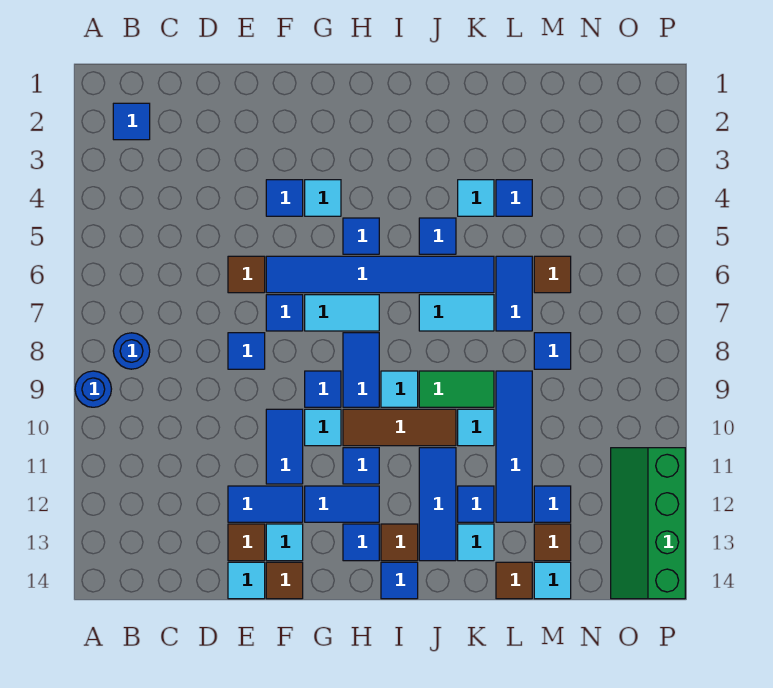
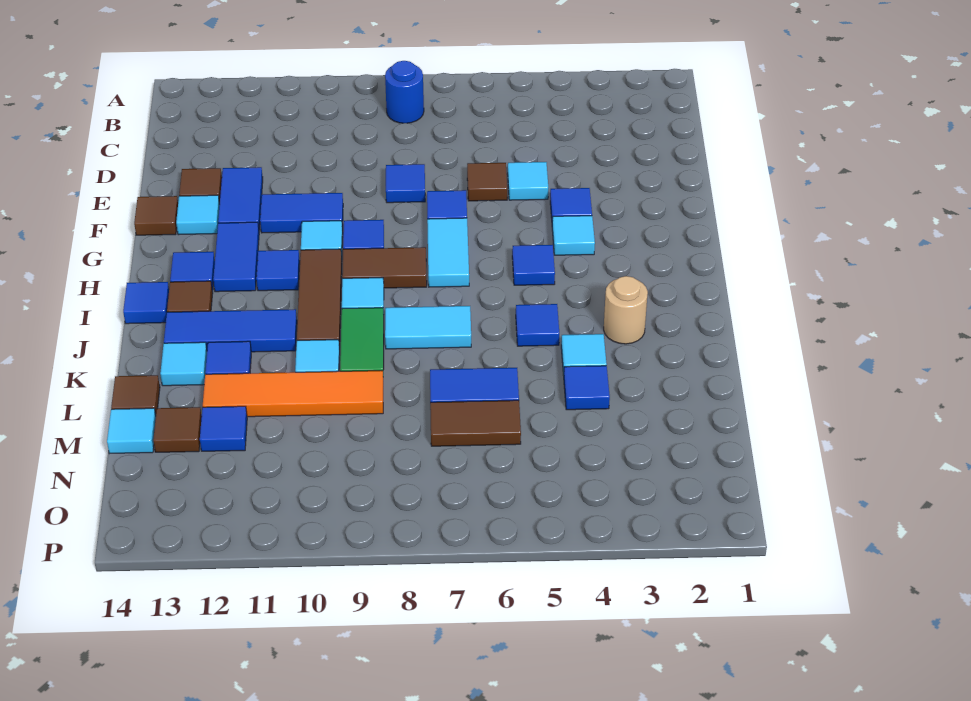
blue round brick A9 level 1 -> none
blue tile B2 level 1 -> none
cyan tile E14 level 1 -> cyan tile E5 level 1
blue tile F6:K6 level 1 -> none
blue tile H8:H9 level 1 -> brown tile H8:H9 level 1
none -> tan round brick J3 level 1
cyan tile J7:K7 level 1 -> cyan tile J7:J8 level 1
blue tile L9:L12 level 1 -> orange tile L9:L12 level 1
brown tile M6 level 1 -> brown tile M6:M7 level 1
blue tile M8 level 1 -> none
green slope O11:P14 level 1 top P -> none

